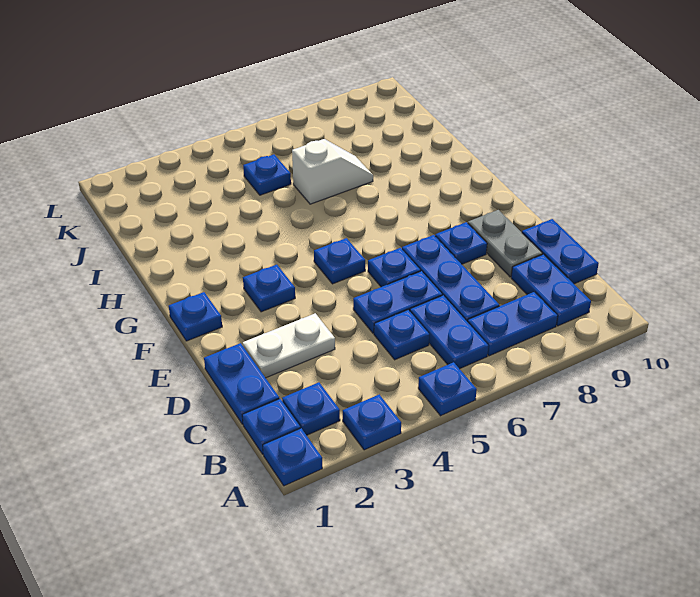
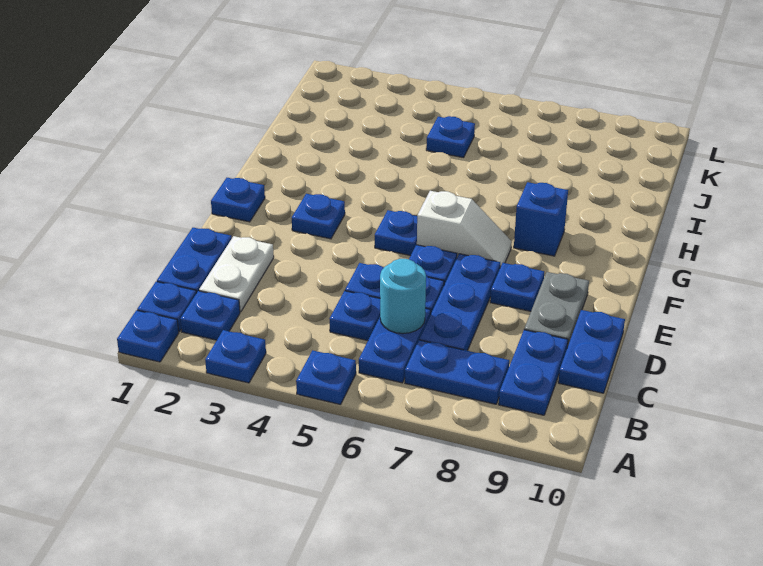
none -> cyan round brick C6 level 2
white plate D2:D3 level 1 -> white plate C2:D2 level 1
none -> blue brick G8 level 1
white slope I6:I7 level 1 top 6 -> white slope F6:F7 level 1 top 6

